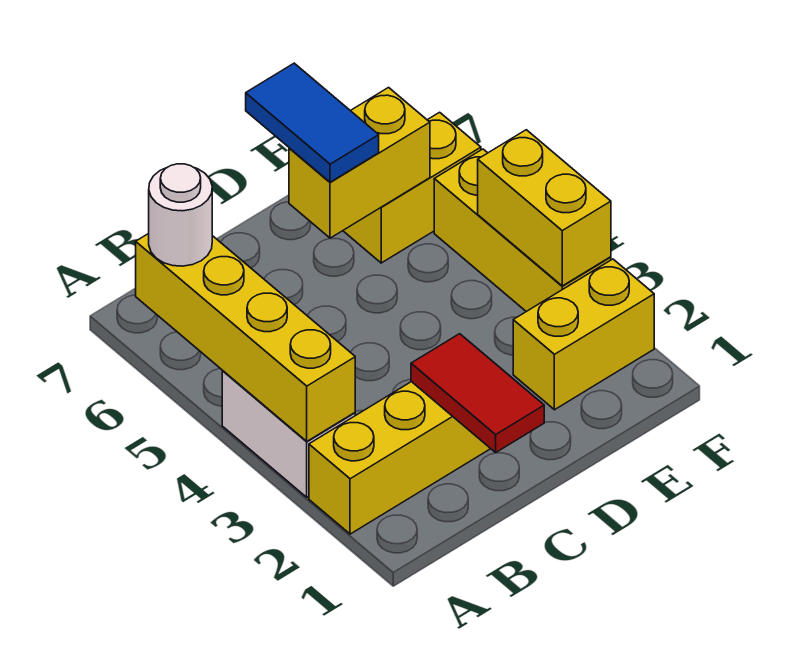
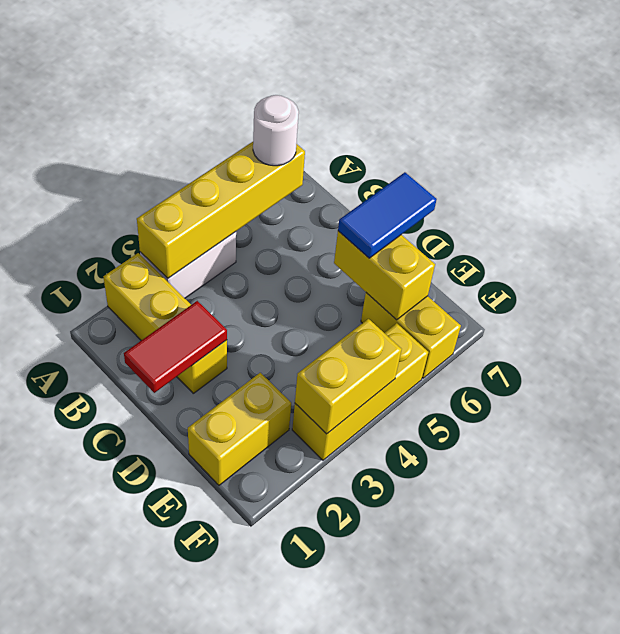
yellow brick E2:F2 level 1 -> yellow brick E1:E2 level 1

